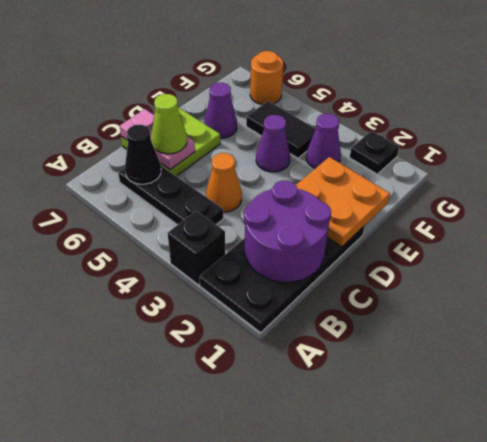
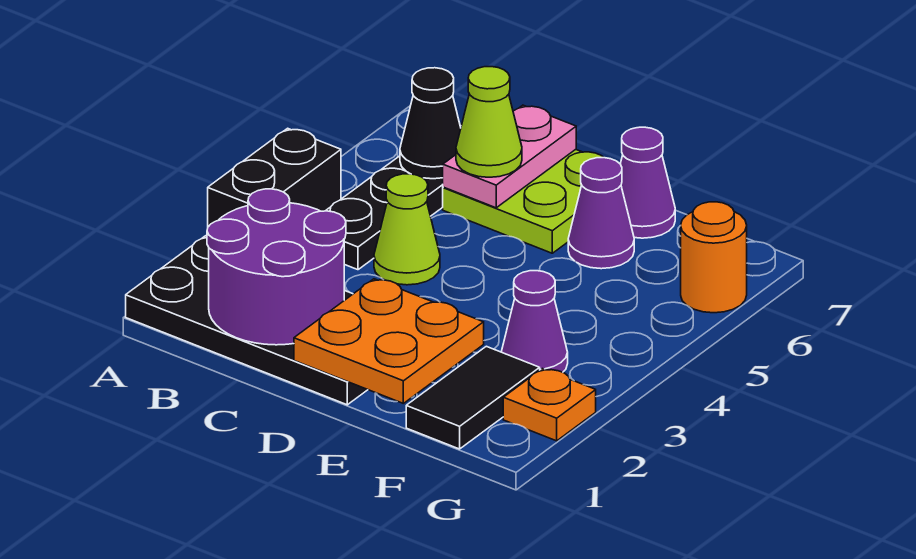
black brick A3 level 1 -> black brick A3:A4 level 1
orange cone C4 level 1 -> lime cone C4 level 1
purple cone E4 level 1 -> purple cone E7 level 1
black tile F4:F5 level 1 -> black tile F1:F2 level 1
black plate G2 level 1 -> orange plate G2 level 1

